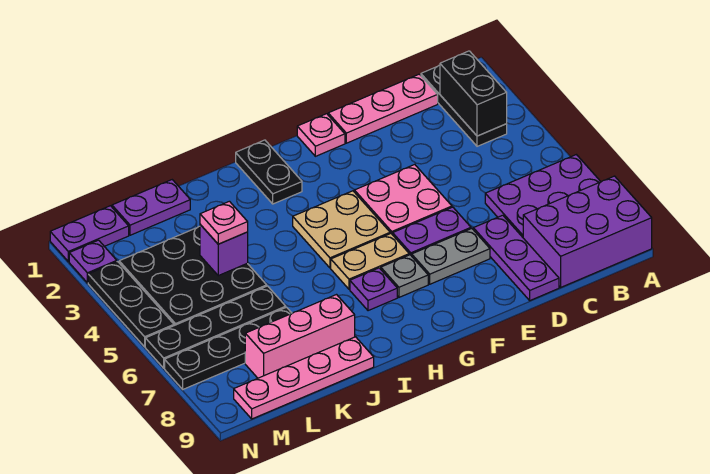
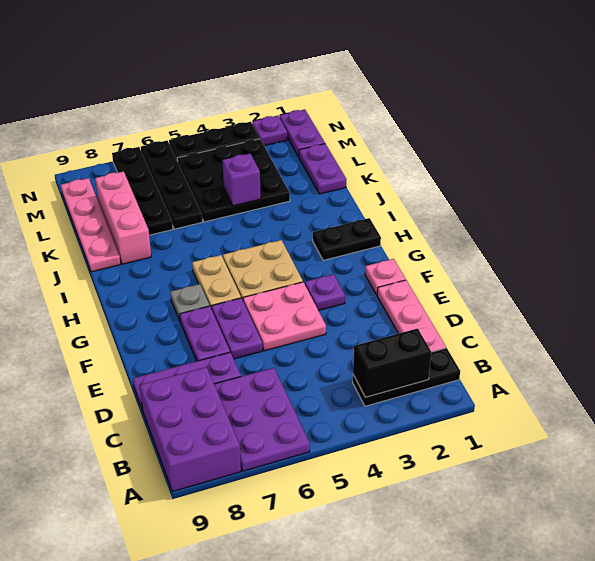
grey plate E7:F7 level 1 -> purple plate E7:F7 level 1
purple plate H7 level 1 -> purple plate F3 level 1
pink plate K4 level 3 -> none

